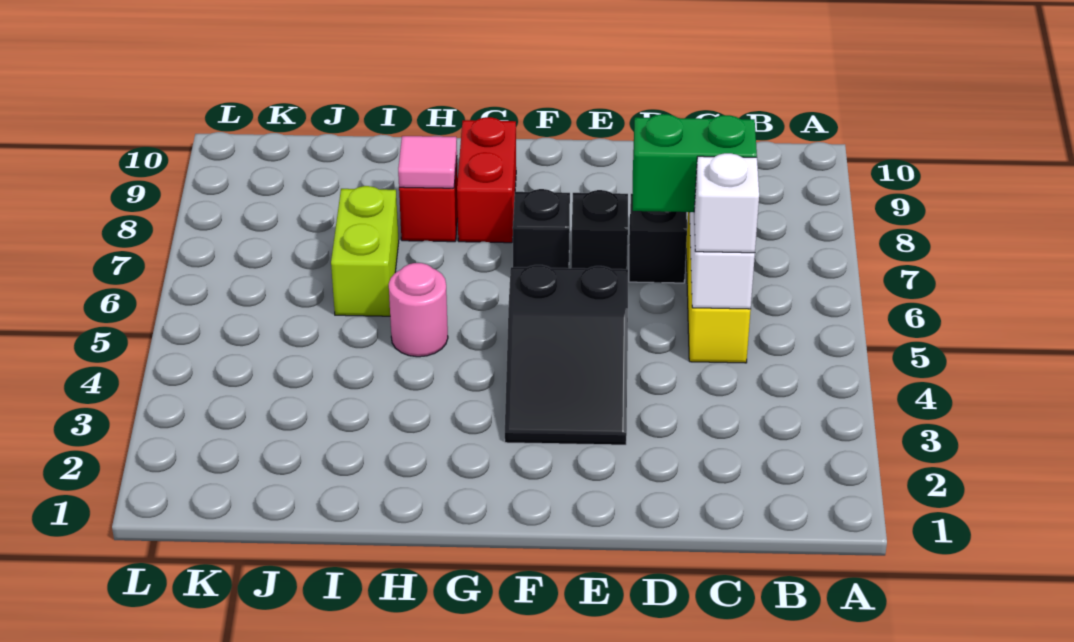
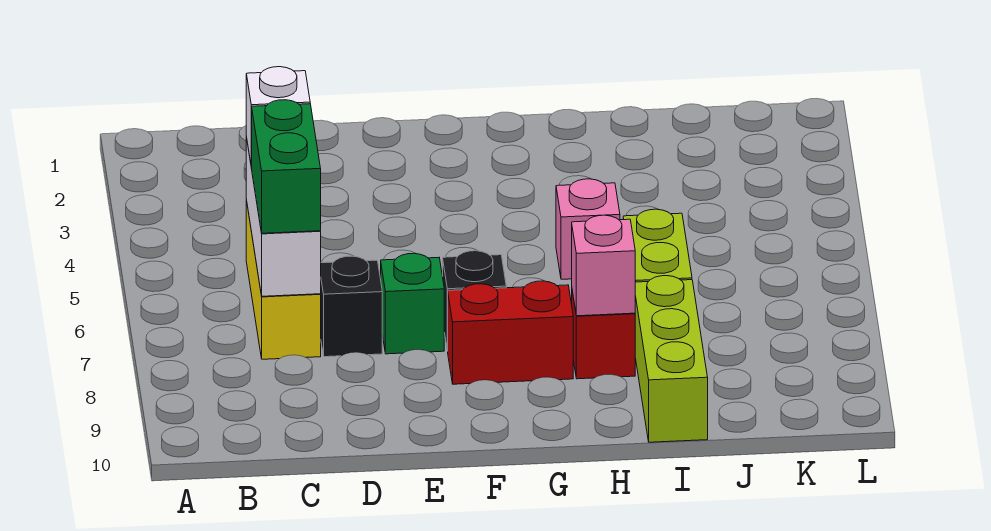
green brick C6:D6 level 3 -> green brick C6:C7 level 3
black slope E3:F5 level 1 top 5 -> none
black brick E7 level 1 -> green brick E7 level 1
red brick G8:G9 level 1 -> red brick F8:G8 level 1
pink round brick H5 level 1 -> pink brick H5 level 1
pink tile H8 level 2 -> pink brick H8 level 2
none -> lime brick I8:I10 level 1

